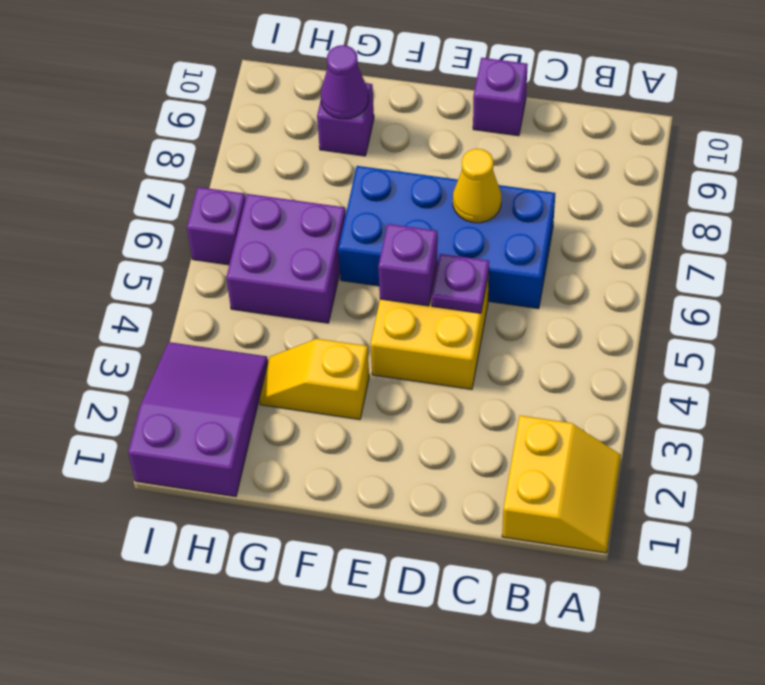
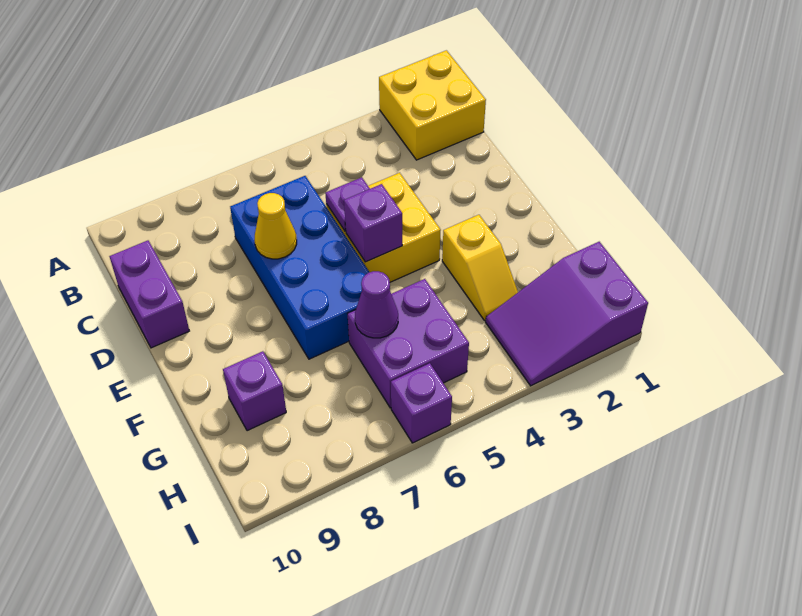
yellow slope A1:B2 level 1 top B -> yellow brick A1:B2 level 1
purple brick D10 level 1 -> purple brick C10:D10 level 1
purple cone G9 level 2 -> purple cone G6 level 2

